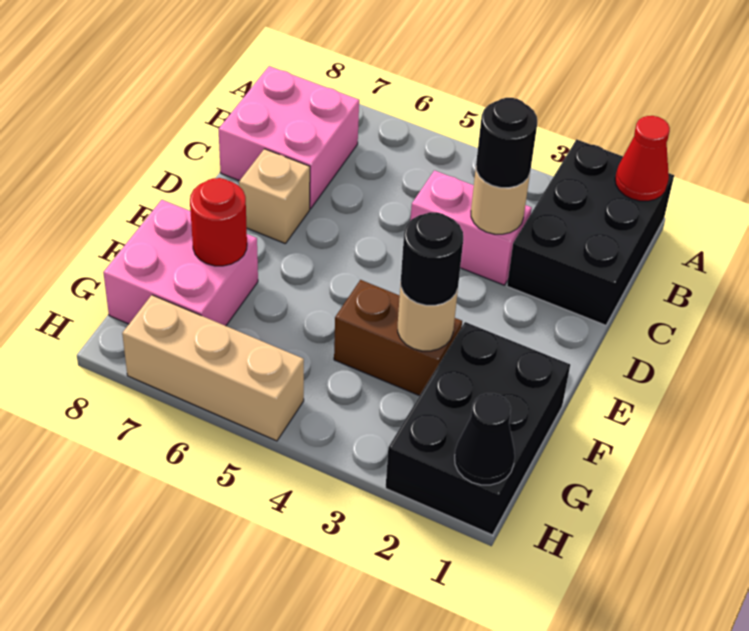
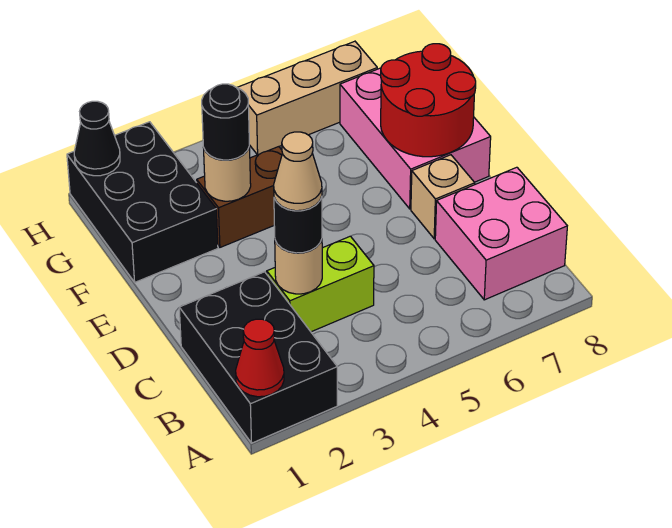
pink brick C3:C4 level 1 -> lime brick C3:C4 level 1
none -> tan cone C3 level 4
pink brick F7:G8 level 1 -> pink brick E7:G8 level 1
red round brick F7 level 2 -> red round brick E7:F8 level 2

